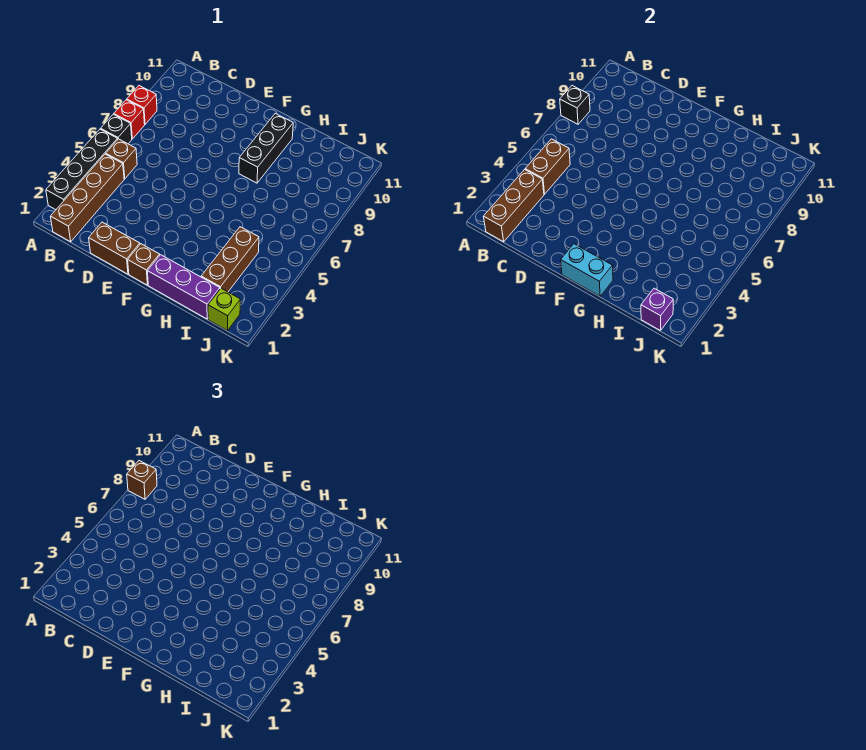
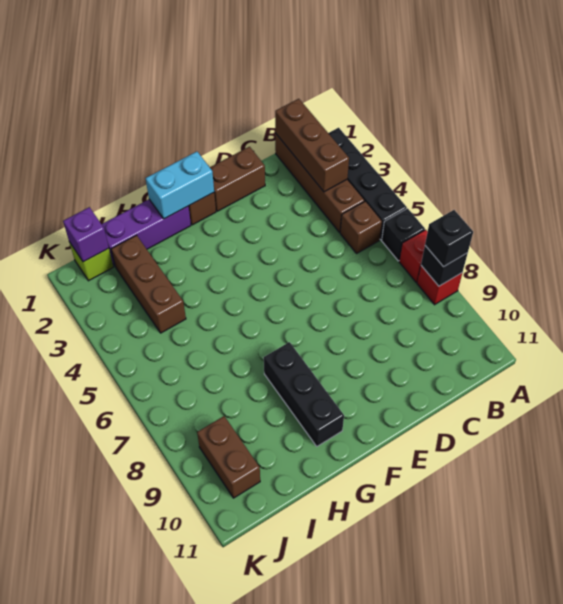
brown brick A8 level 3 -> black brick A8 level 3
brown brick B4:B5 level 2 -> brown brick J9:J10 level 1

